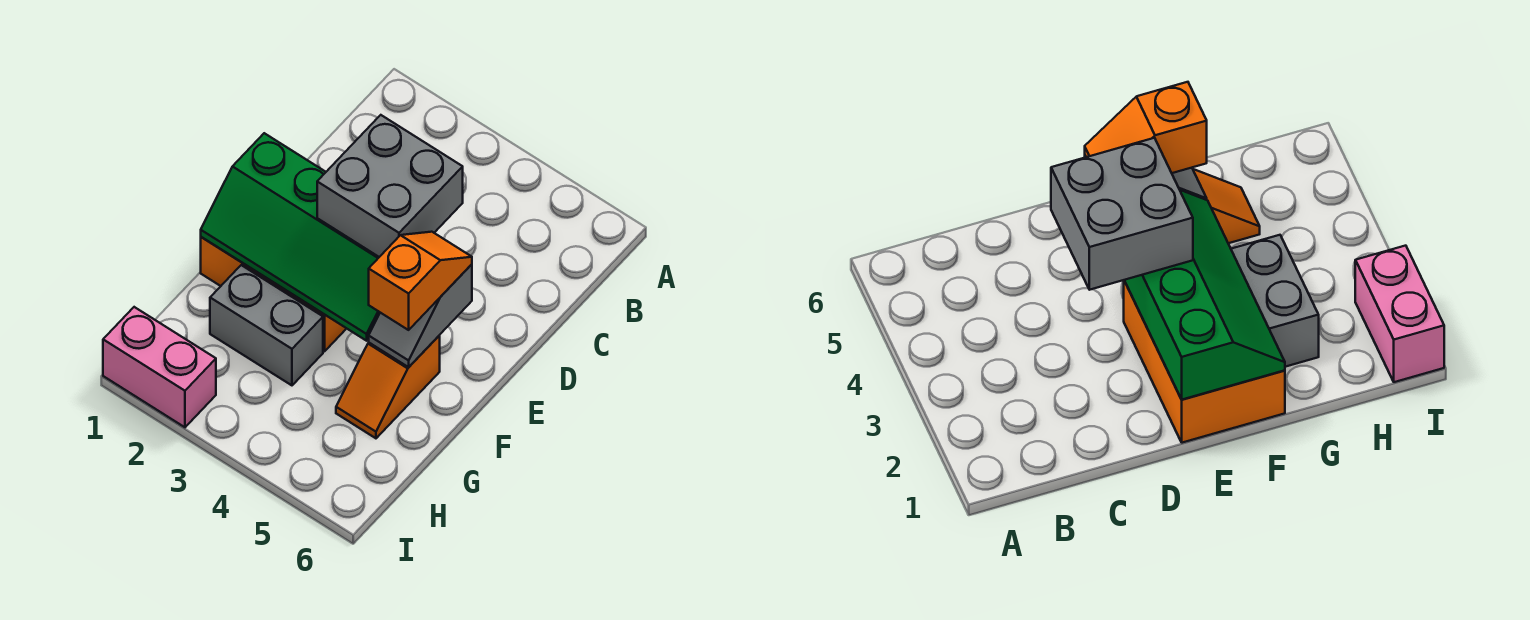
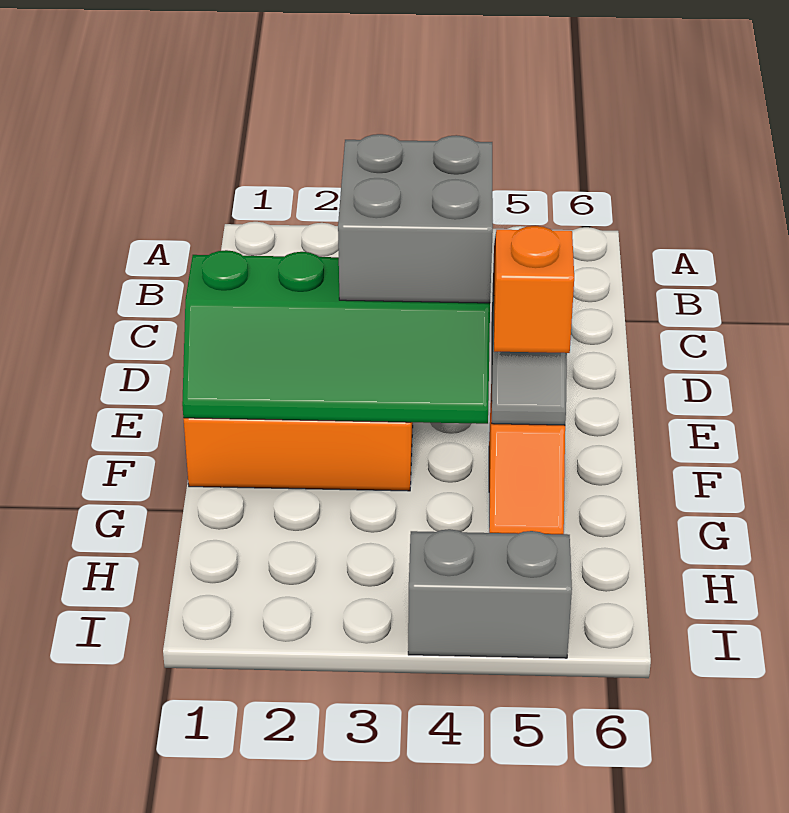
grey brick G2:G3 level 1 -> grey brick I4:I5 level 1
pink brick I1:I2 level 1 -> none

